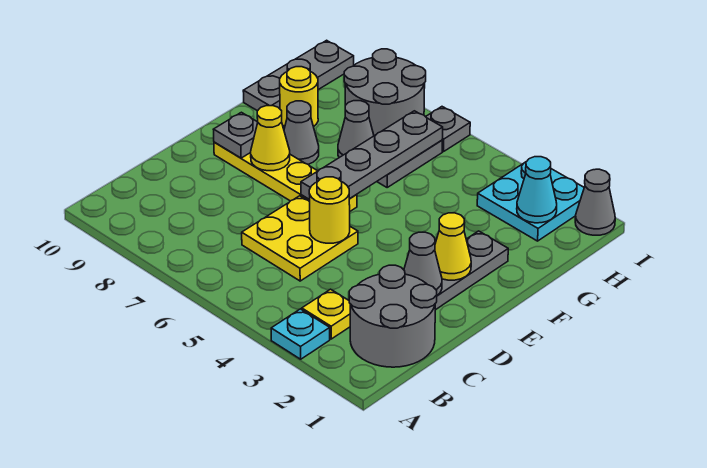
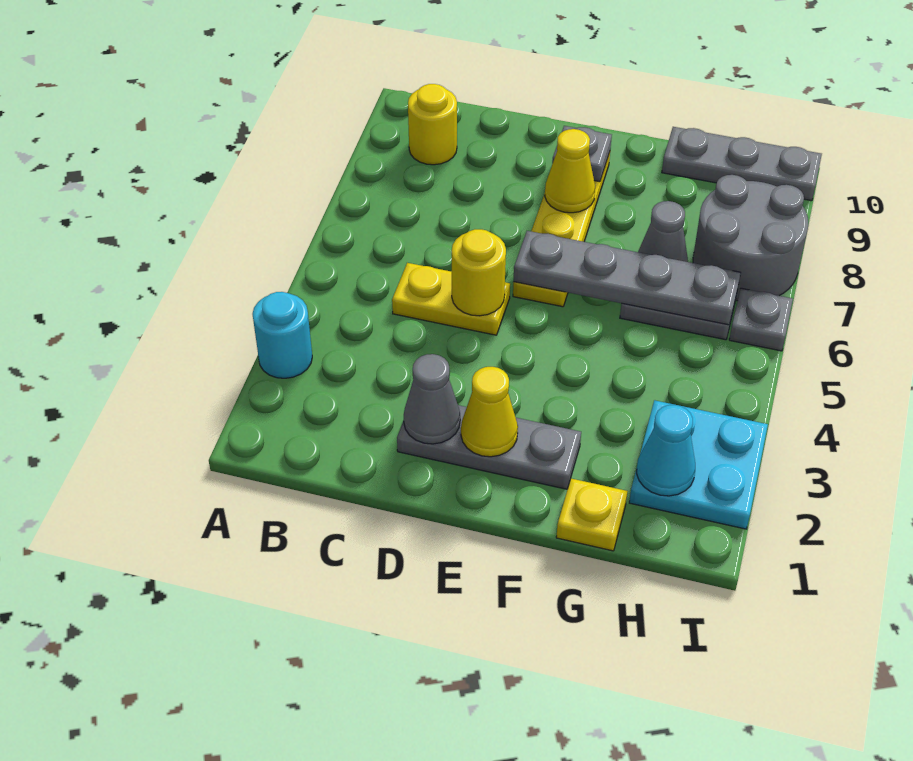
cyan plate A3 level 1 -> cyan round brick A3 level 1
grey round brick B1:C2 level 1 -> none
yellow plate B3 level 1 -> yellow plate G1 level 1
yellow plate C5:D6 level 1 -> yellow plate C5:D5 level 1
grey cone F8 level 1 -> none
yellow round brick G9 level 1 -> yellow round brick B9 level 1
grey cone I1 level 1 -> none

